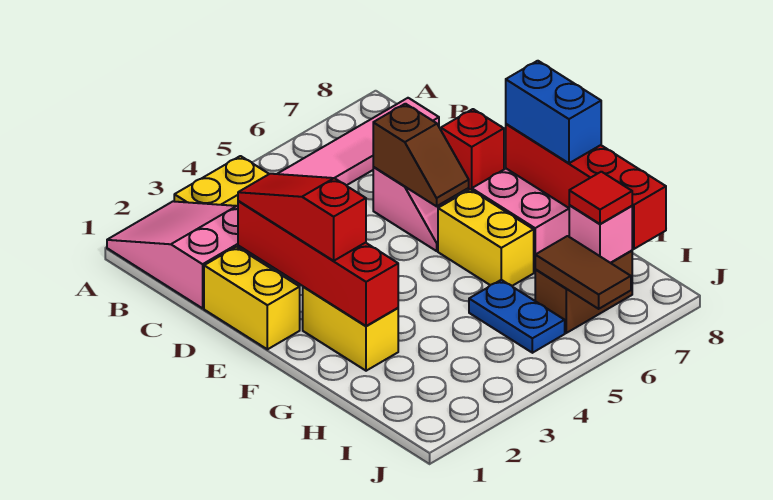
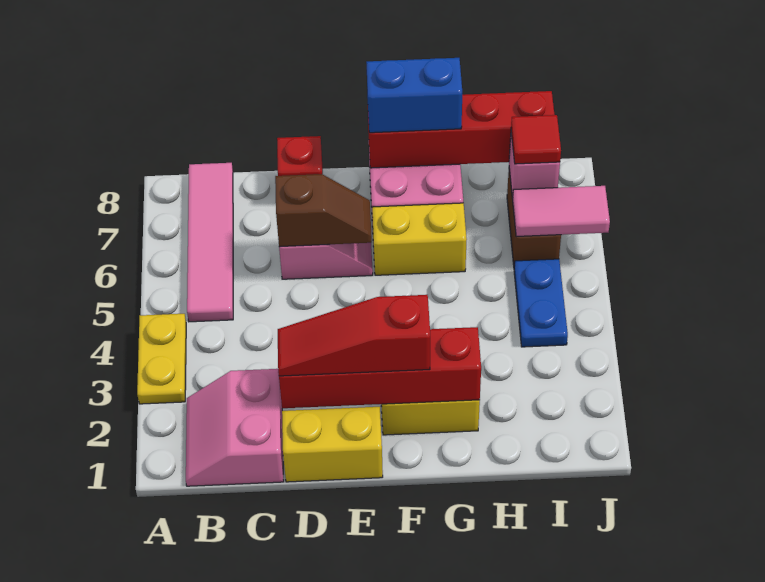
pink slope A1:C2 level 1 top C -> pink slope B1:C2 level 1 top C
blue plate H5:I5 level 1 -> blue plate I4:I5 level 1
brown tile I6:J6 level 2 -> pink tile I6:J6 level 2

